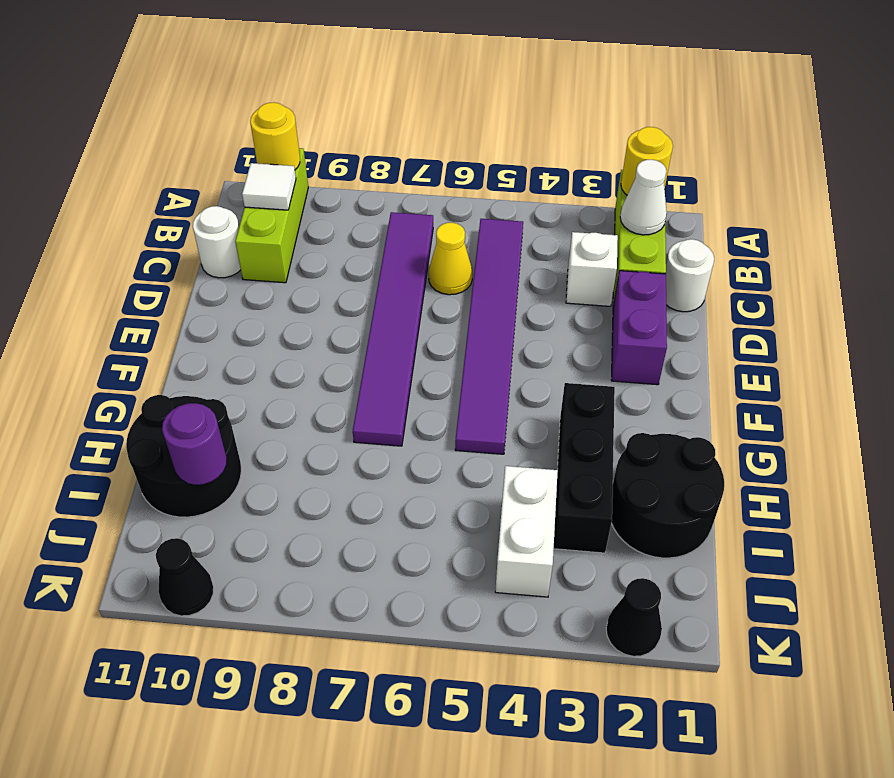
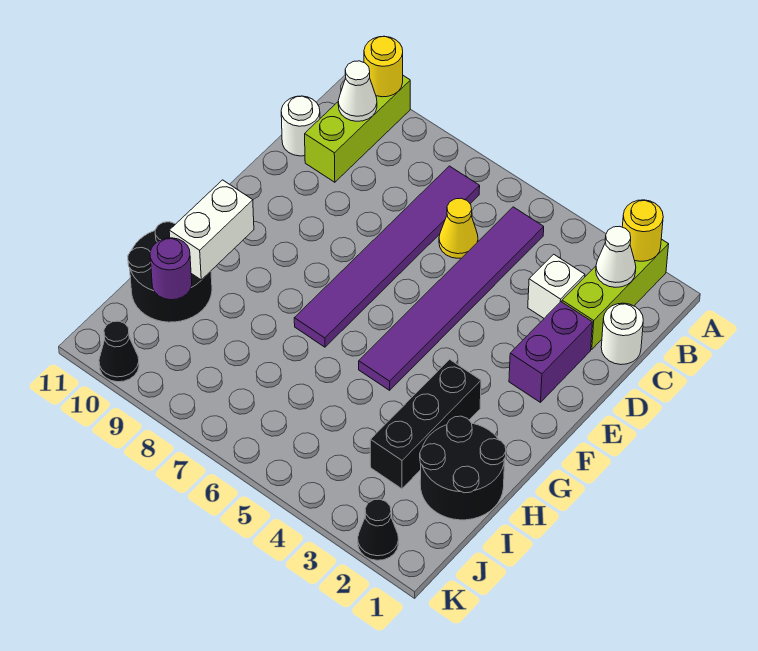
white tile B10 level 2 -> white cone B10 level 2
white brick I4:J4 level 1 -> white brick G10:H10 level 2

